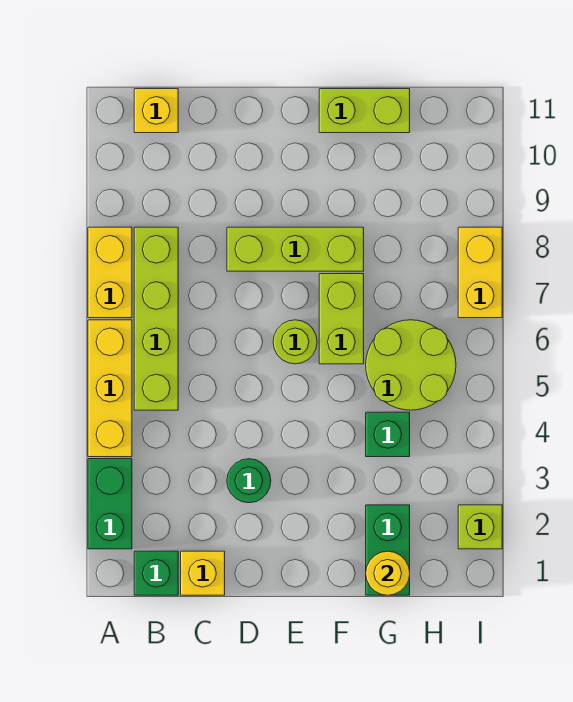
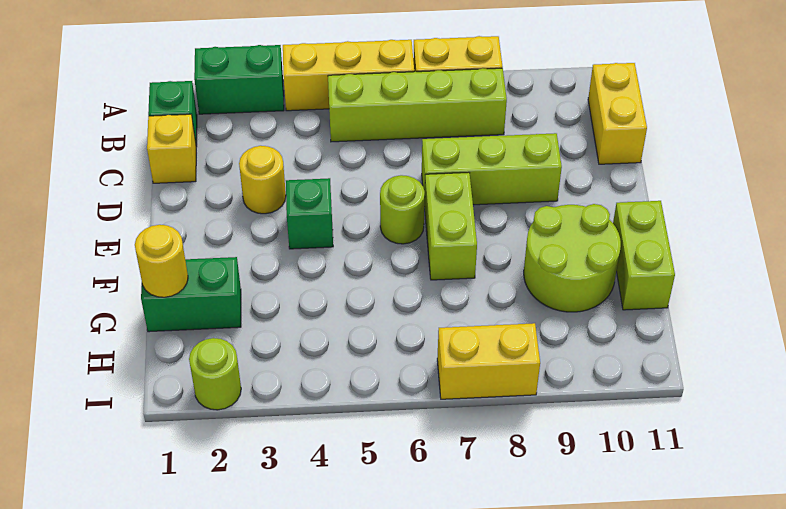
yellow brick B11 level 1 -> yellow brick B11:C11 level 1
green round brick D3 level 1 -> yellow round brick D3 level 1
lime brick D8:F8 level 1 -> lime brick D7:D9 level 1
lime brick F6:F7 level 1 -> lime brick E7:F7 level 1
green brick G4 level 1 -> green brick E4 level 1
lime round brick G5:H6 level 1 -> lime round brick F9:G10 level 1
lime brick I2 level 1 -> lime round brick I2 level 1

